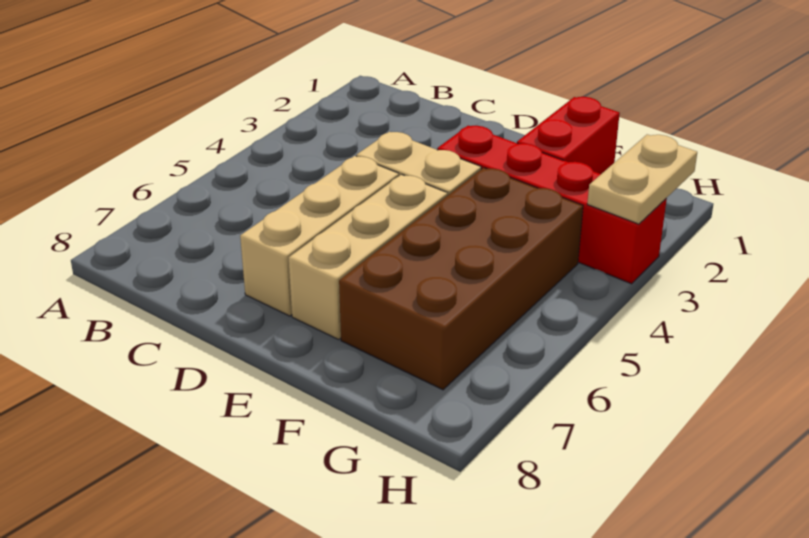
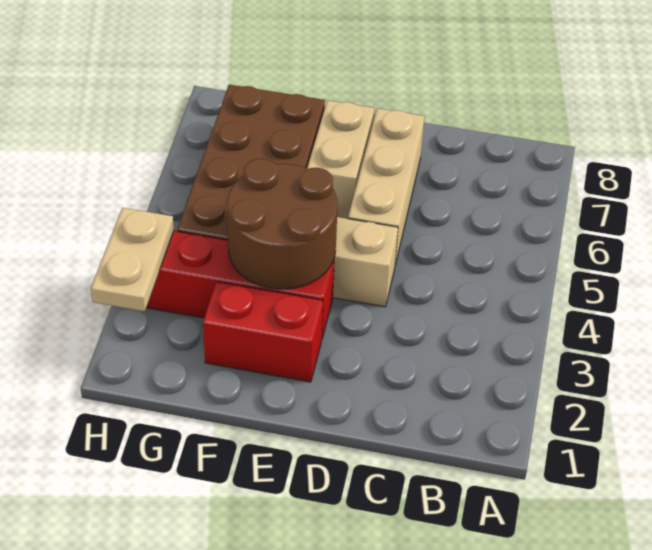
none -> brown round brick E3:F4 level 2
tan brick E5:E7 level 1 -> tan brick E6:E7 level 1
red brick F1:F2 level 1 -> red brick E2:F2 level 1

